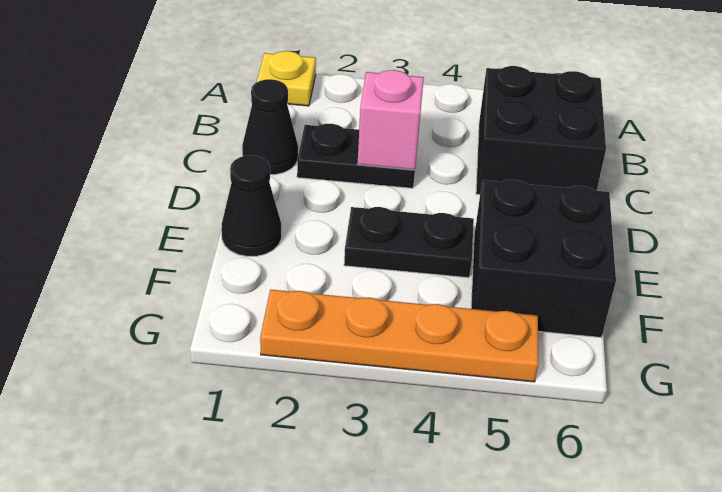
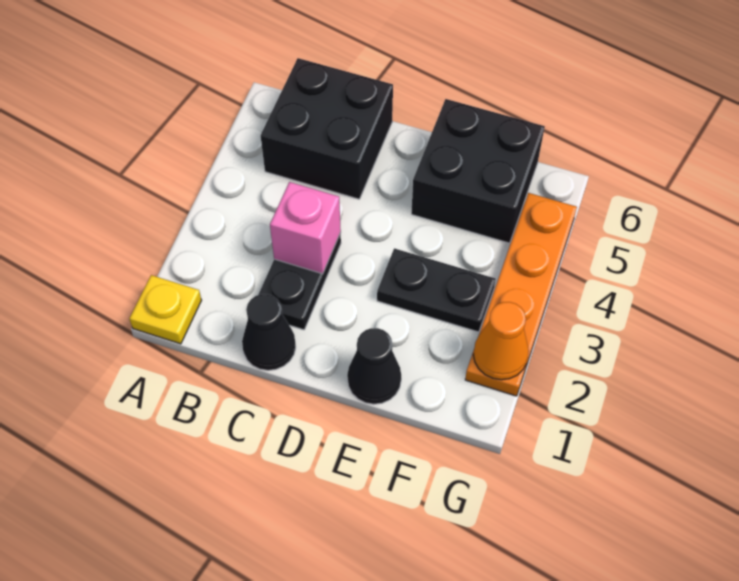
black plate E3:E4 level 1 -> black plate E3:F3 level 1
none -> orange cone G2 level 2

